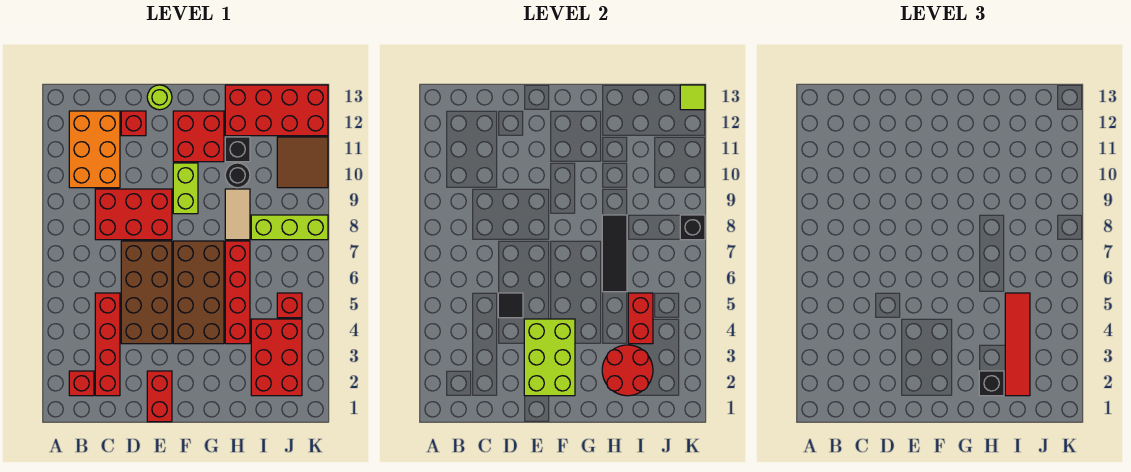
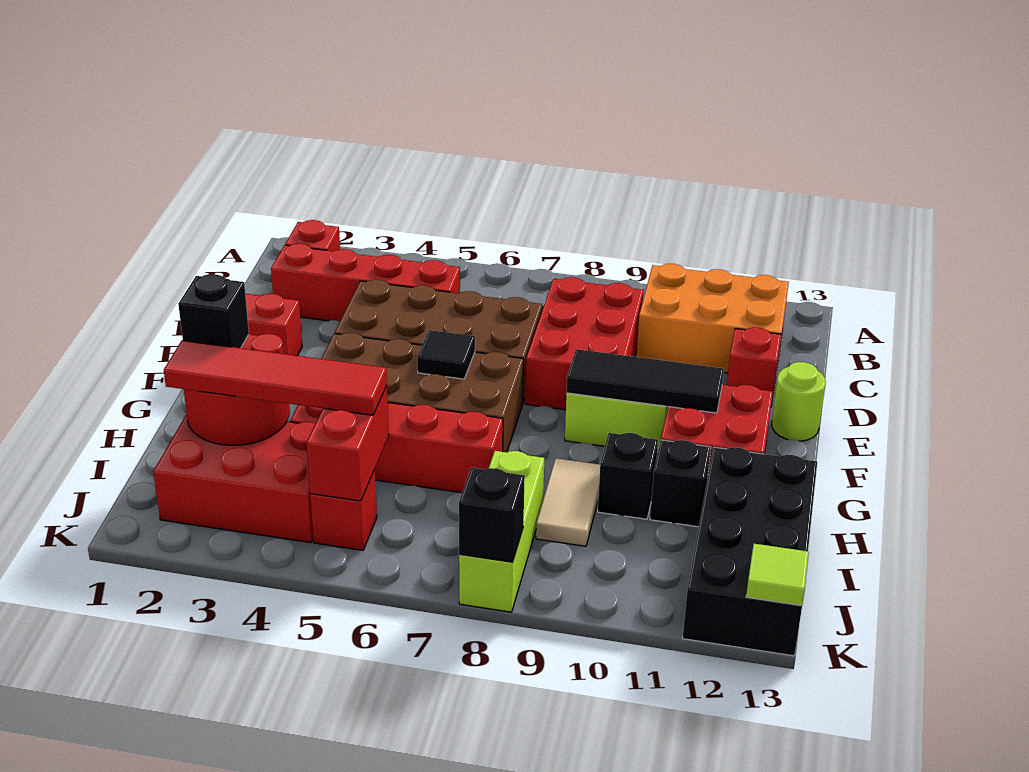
black tile D5 level 2 -> black tile F6 level 2
lime brick E2:F4 level 2 -> none
black tile H6:H8 level 2 -> black tile F9:F11 level 2
tan tile H8:H9 level 1 -> tan tile H9:I9 level 1
black round brick H10 level 1 -> black brick H10 level 1
red brick H12:K13 level 1 -> black brick H12:K13 level 1
red brick I4:I5 level 2 -> red brick I5:J5 level 2
brown tile J10:K11 level 1 -> none

